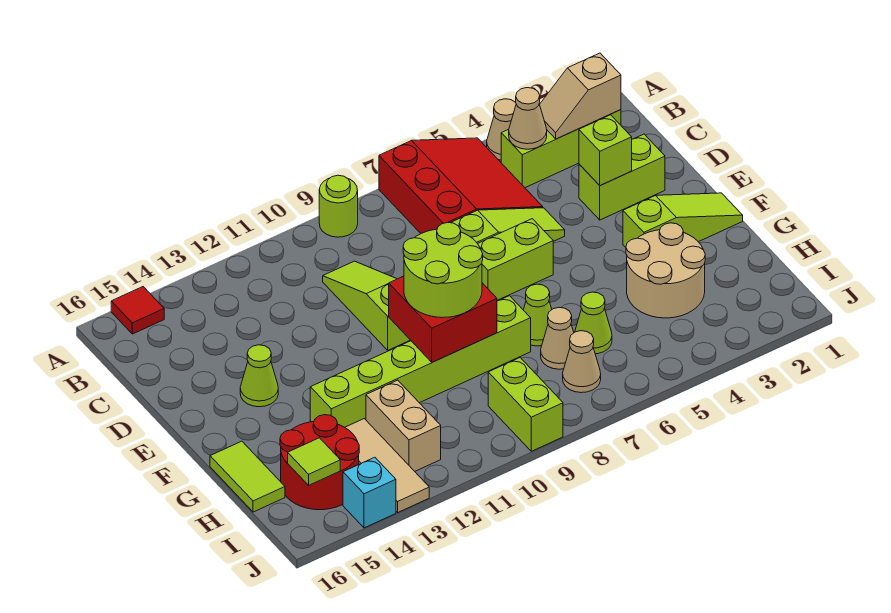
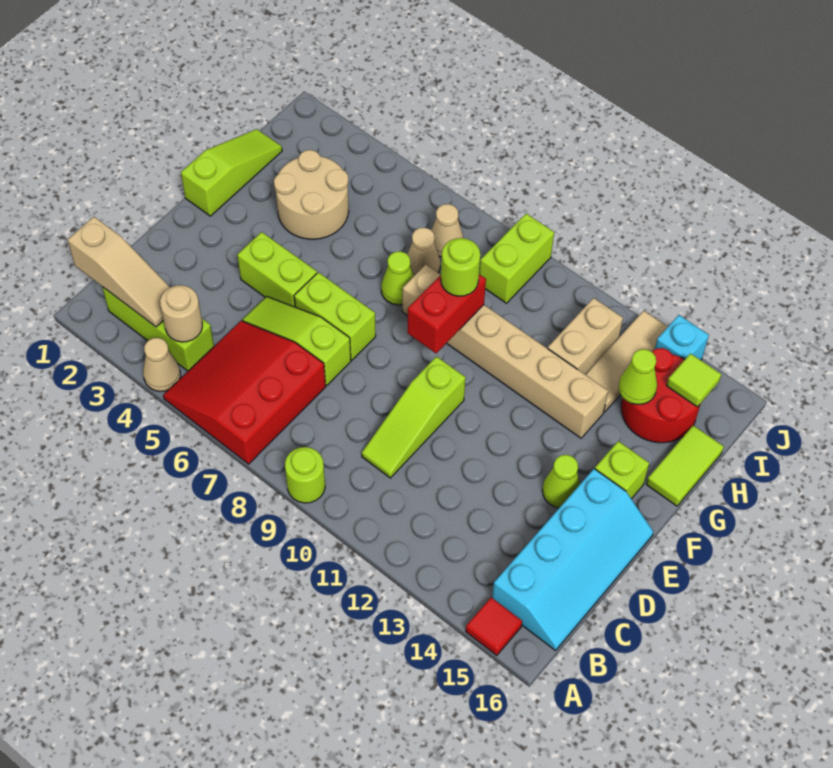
tan slope B2:B3 level 2 top 2 -> tan slope B1:B3 level 2 top 1
tan cone B4 level 2 -> tan round brick B4 level 2
none -> cyan slope B15:E16 level 1 top 15
lime brick D2:D3 level 1 -> lime brick E4:E5 level 1
lime brick D3 level 2 -> lime brick F15 level 1
lime slope F1:F3 level 1 top 3 -> lime slope F1:H1 level 1 top F
red brick F9:G10 level 2 -> red brick F9:G9 level 2
lime round brick F9:G10 level 3 -> lime round brick G9 level 3
lime brick G8:G13 level 1 -> tan brick G8:G13 level 1
lime cone H6 level 1 -> lime cone H14 level 2

